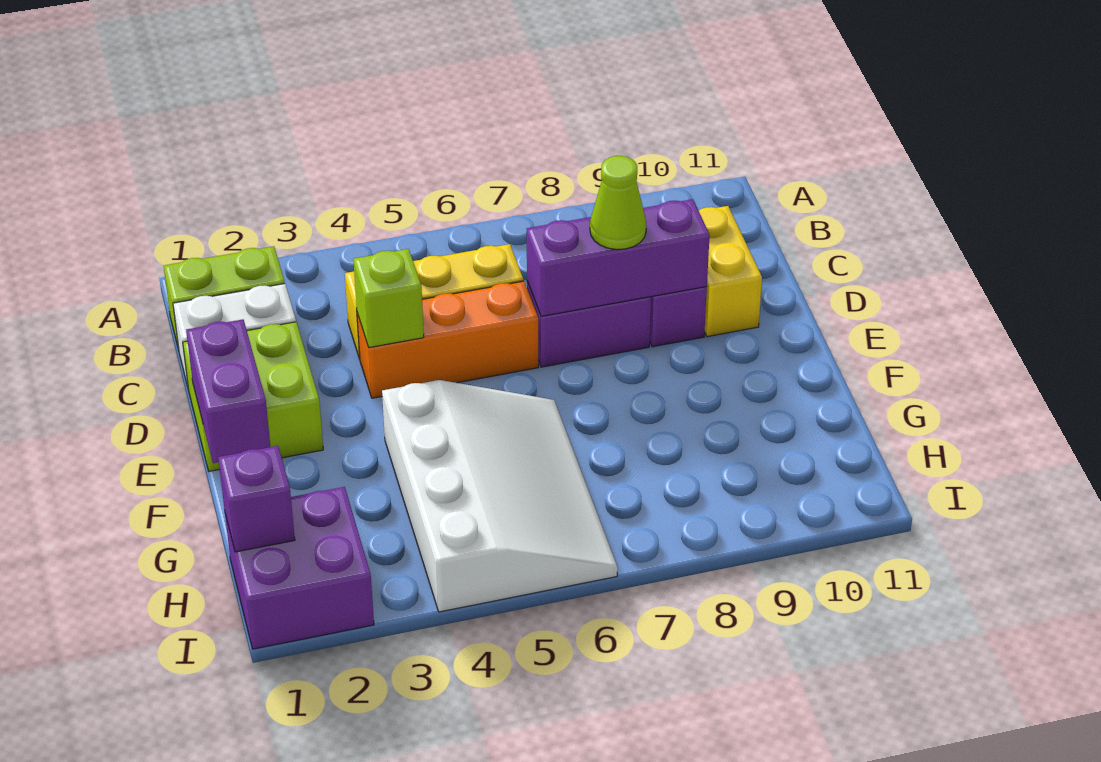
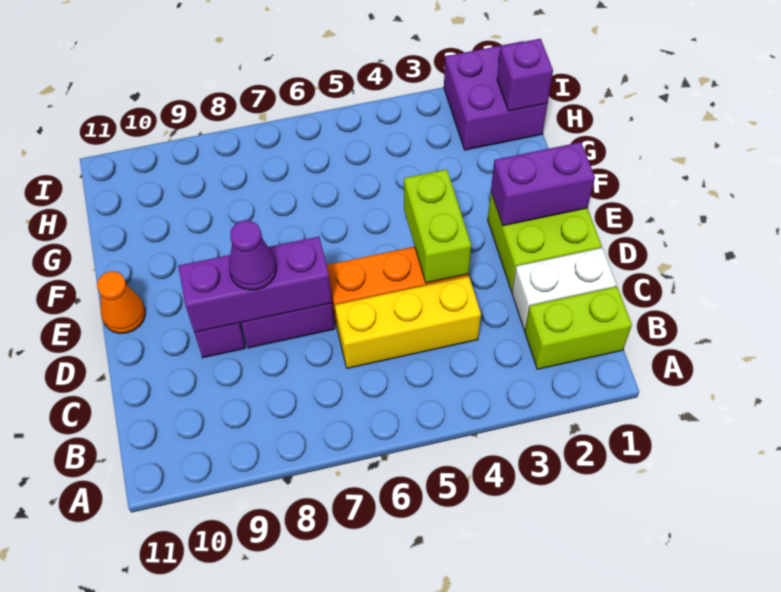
yellow brick C10:D10 level 1 -> none
lime brick D4 level 2 -> lime brick D4:E4 level 2
lime cone D8 level 3 -> purple cone D8 level 3
purple brick E1:F1 level 2 -> purple brick E1:E2 level 2
none -> orange cone E11 level 1
white slope F4:I6 level 1 top 4 -> none

